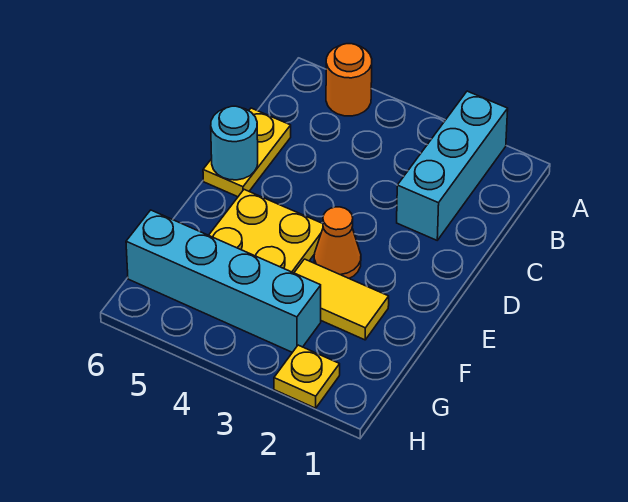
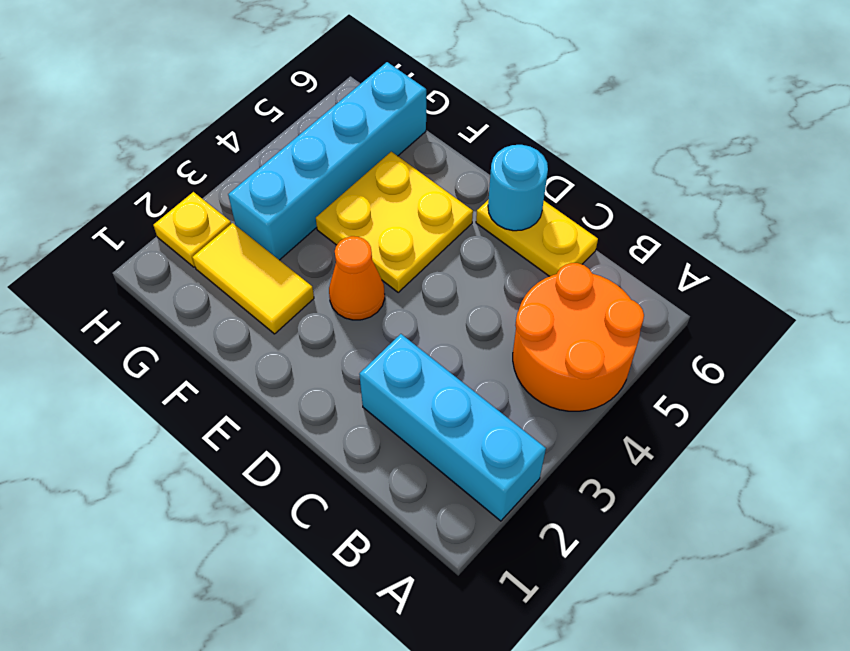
orange round brick A5 level 1 -> orange round brick A4:B5 level 1
yellow tile F2:F3 level 1 -> yellow tile F2:G2 level 1

